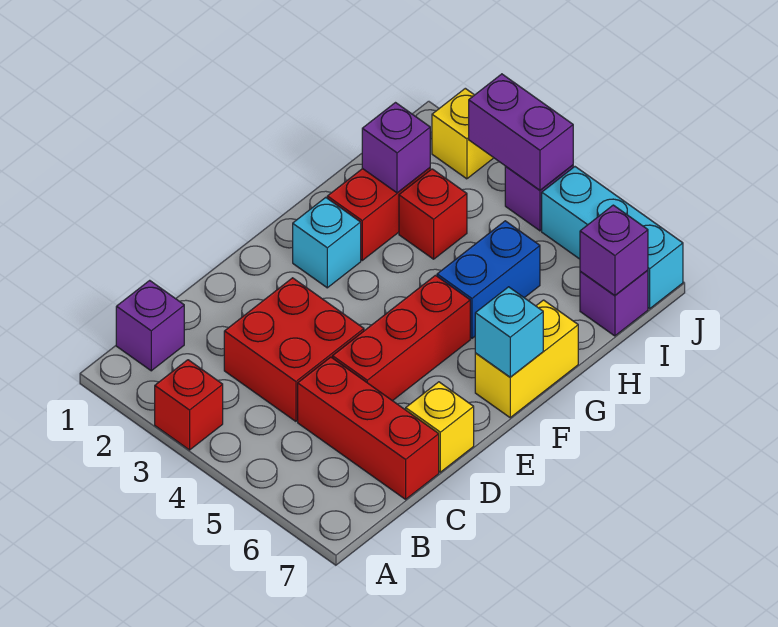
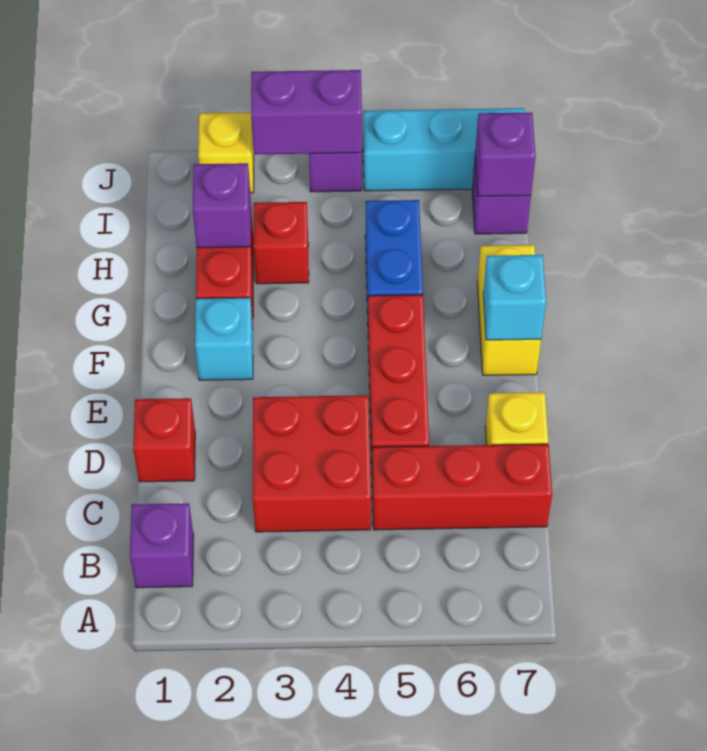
red brick A3 level 1 -> red brick D1 level 1

